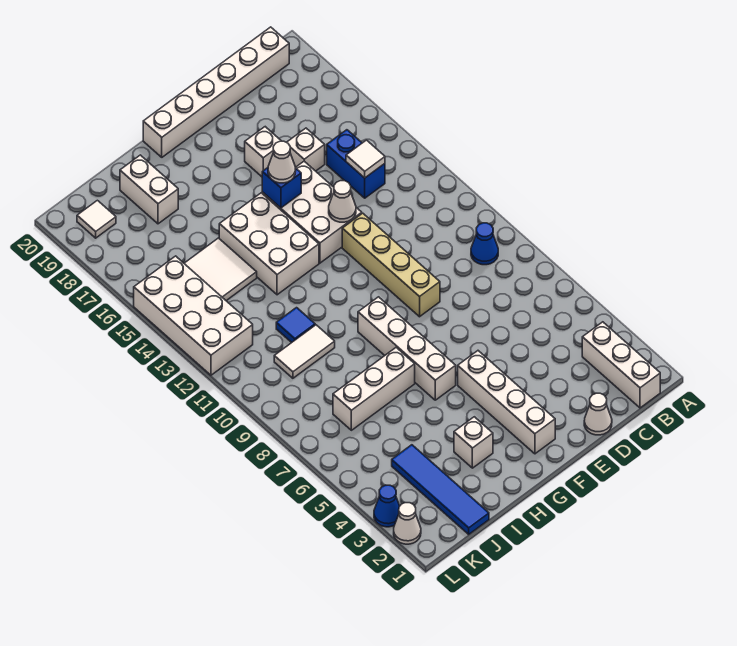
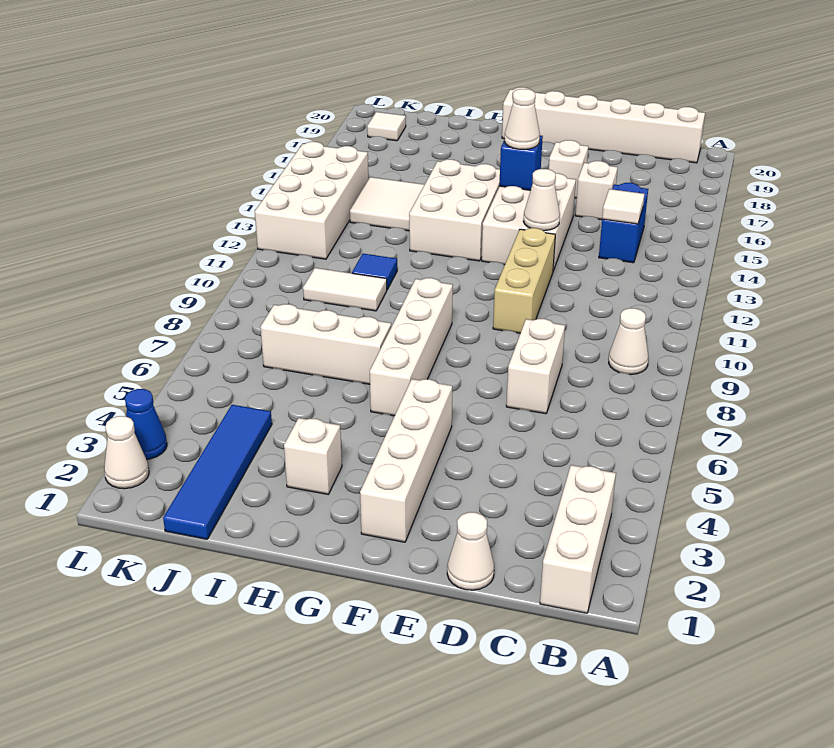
blue cone B9 level 1 -> white cone B9 level 1
tan brick E9:E12 level 1 -> tan brick E10:E12 level 1
white brick I18:I19 level 1 -> white brick D7:D8 level 1

